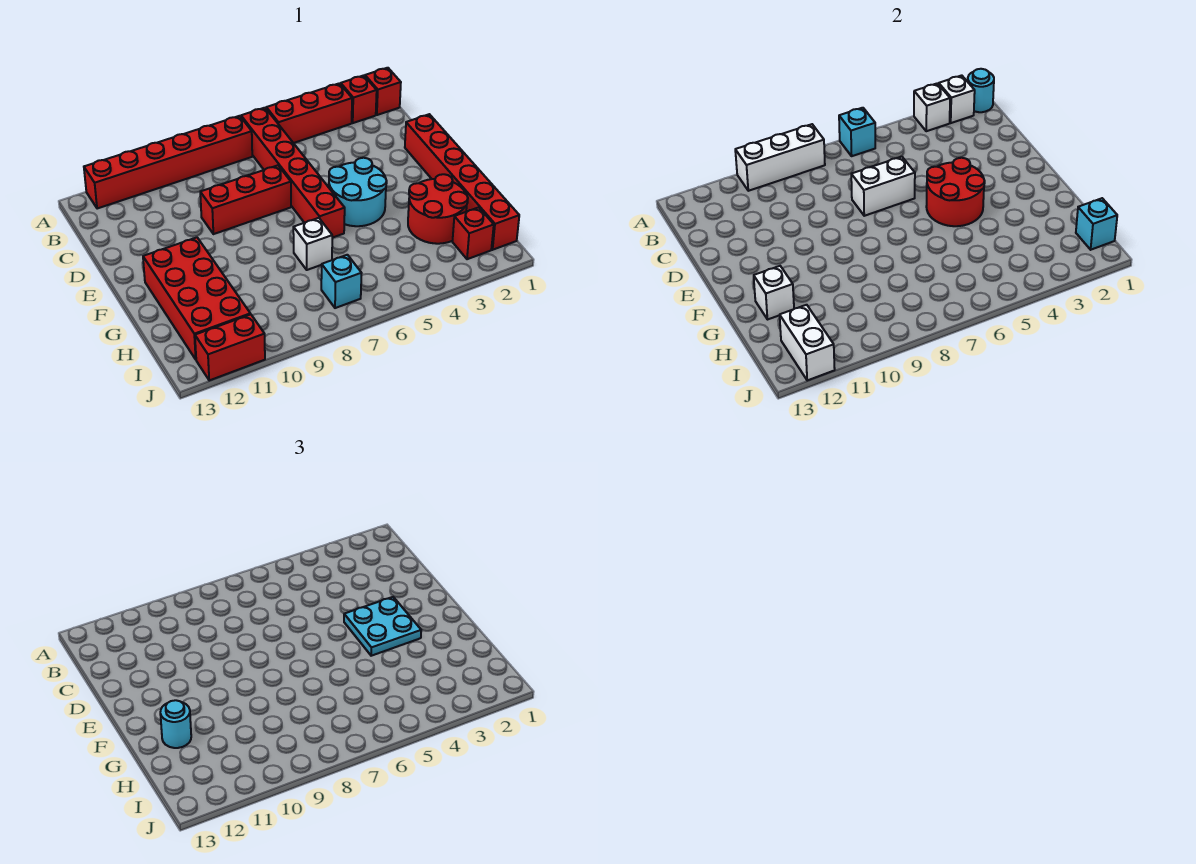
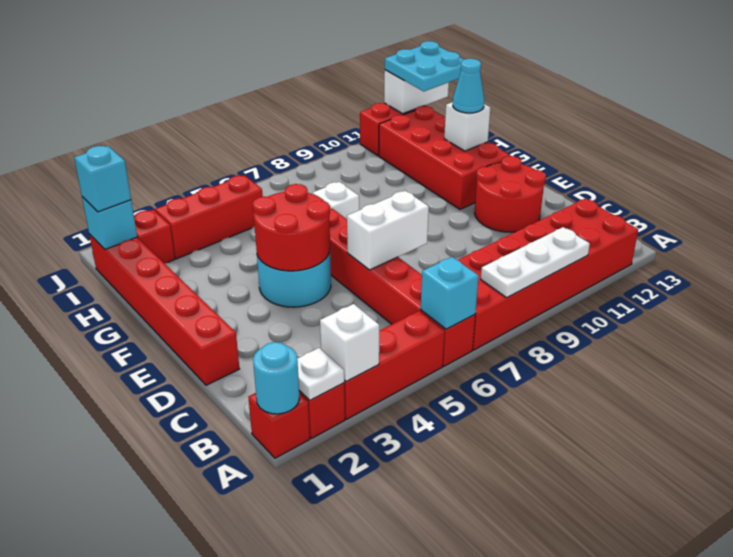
white brick A2 level 2 -> white plate A2 level 2
red brick A7:A12 level 1 -> red brick A7:B12 level 1
white brick A8:A10 level 2 -> white plate A8:A10 level 2
red brick D7:D9 level 1 -> red brick I3:I5 level 1
cyan plate E3:F4 level 3 -> cyan plate I12:J13 level 3
red round brick G2:H3 level 1 -> red round brick D11:E12 level 1
cyan round brick G12 level 3 -> cyan cone G12 level 3
cyan brick I7 level 1 -> cyan brick I1 level 3
white brick I12:J12 level 2 -> white brick J12:J13 level 2

